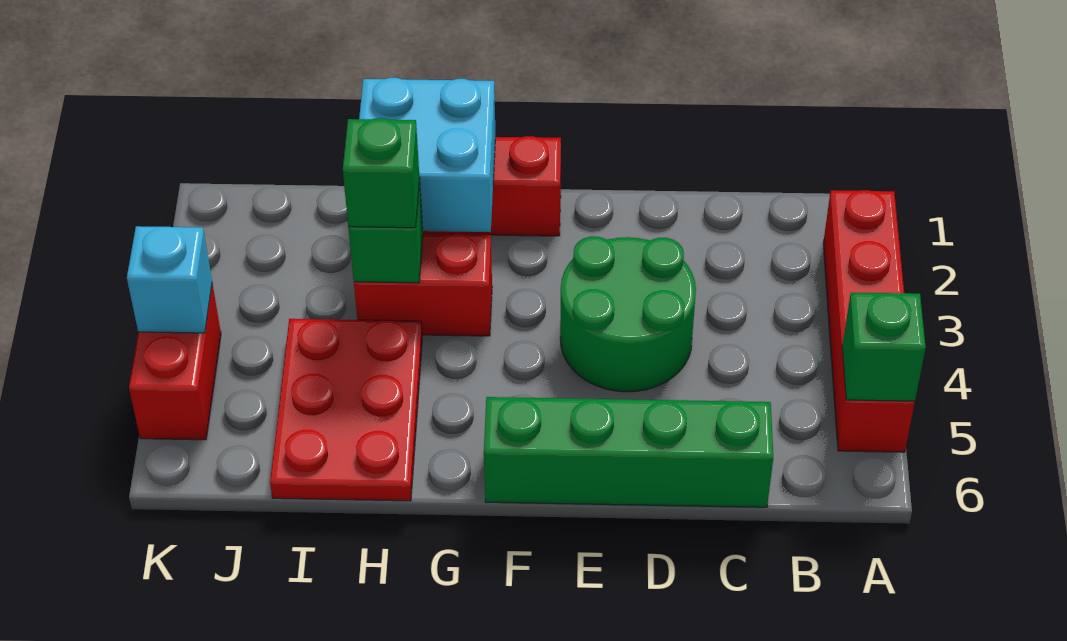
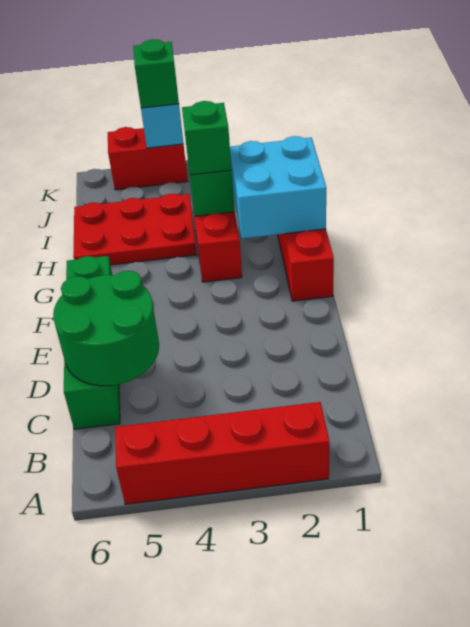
green brick A5 level 2 -> green brick K4 level 3
green round brick D3:E4 level 1 -> green round brick C5:D6 level 2

